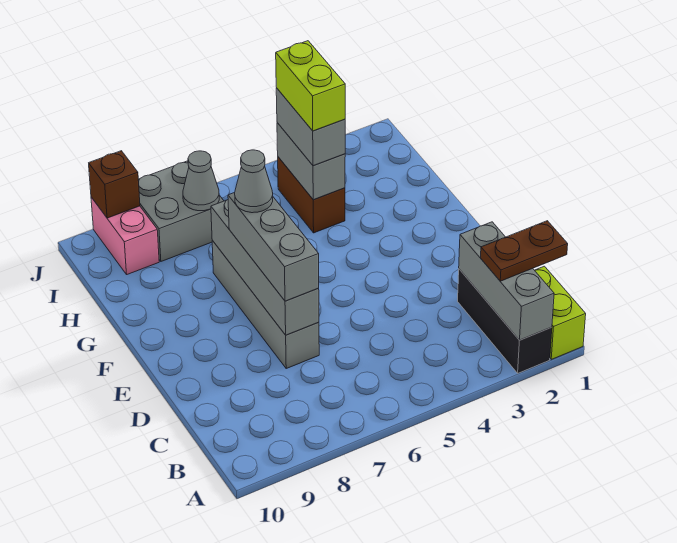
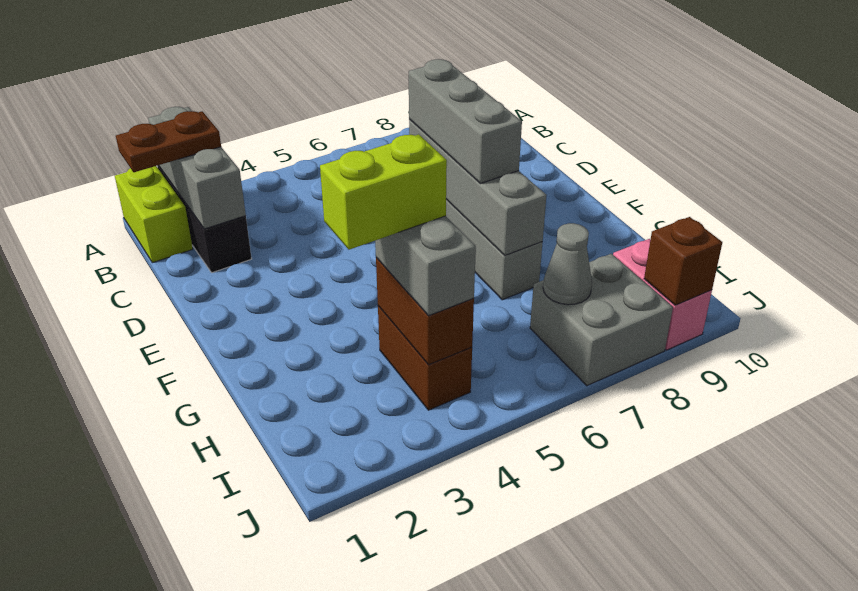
grey cone F7 level 4 -> none
grey brick H4:I4 level 2 -> brown brick H4:I4 level 2
lime brick H4:I4 level 4 -> lime brick H3:H4 level 4

